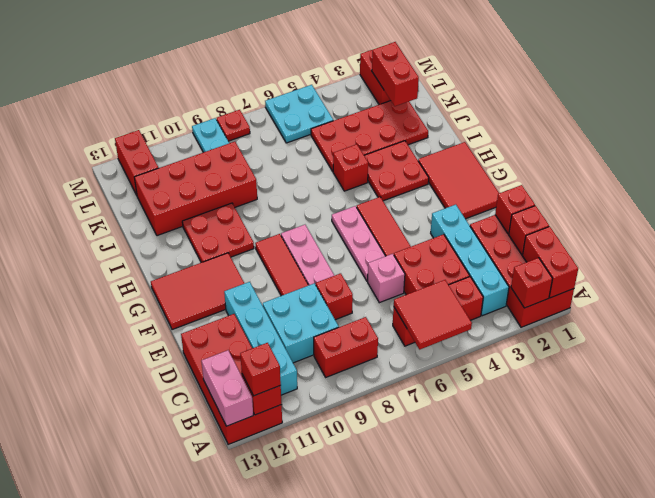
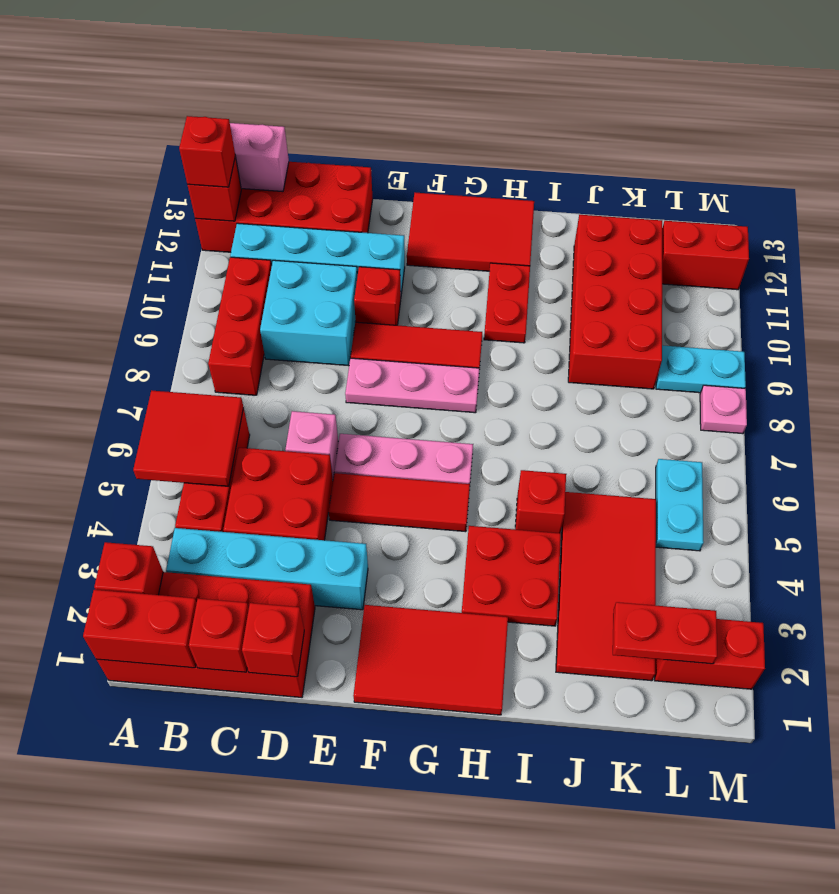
red brick B8:B9 level 1 -> red brick B8:B10 level 1
red brick D8 level 1 -> red brick E10 level 1
red tile F11:G13 level 1 -> red tile F12:H13 level 1
red plate H10:I11 level 1 -> red plate H10:H11 level 1
red plate J2:K5 level 1 -> red tile J2:K5 level 1
red brick K2:L2 level 2 -> red plate K2:L2 level 2
cyan plate L5:M6 level 1 -> cyan plate L5:L6 level 1
red plate M8 level 1 -> pink plate M8 level 1

